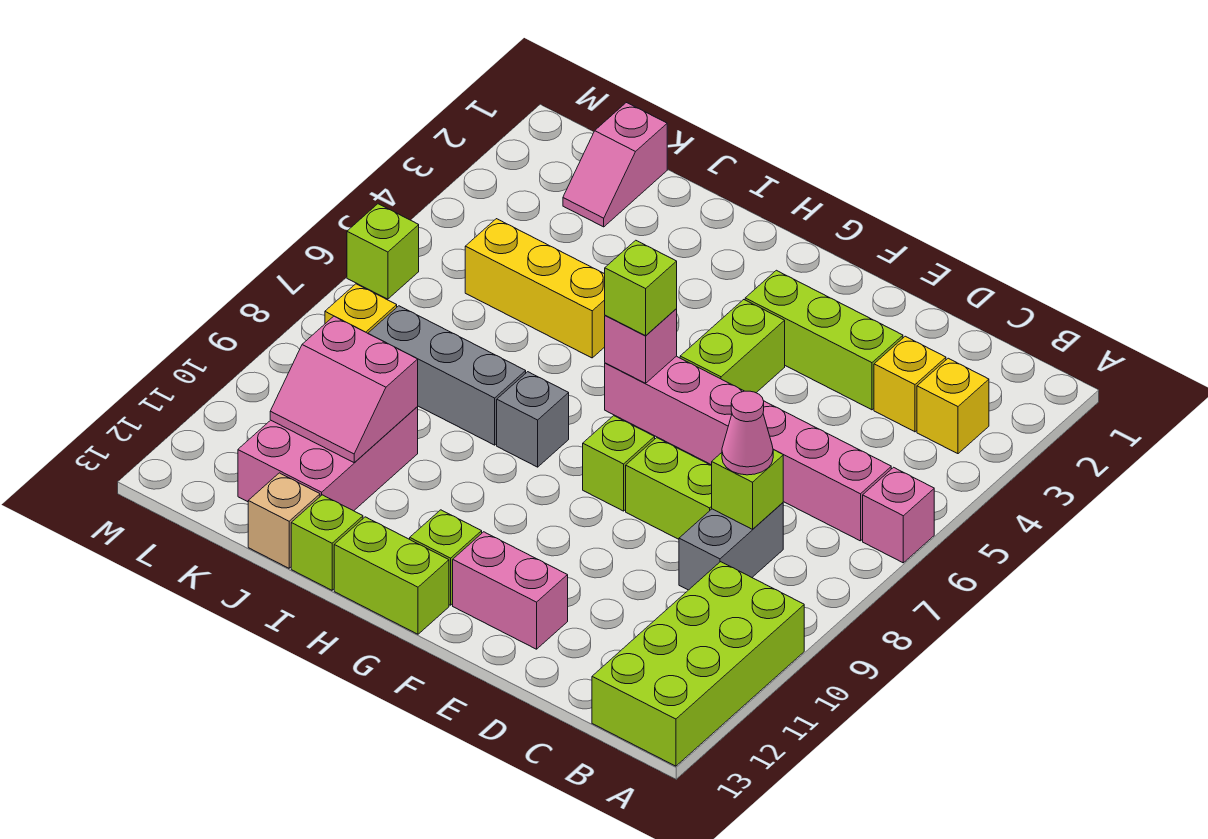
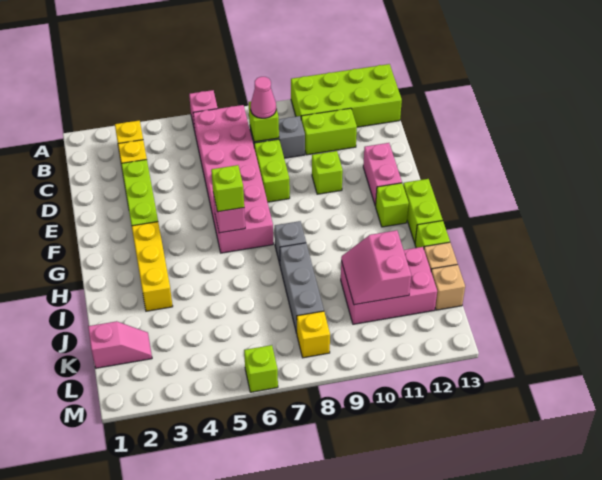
pink brick B6:G6 level 1 -> pink brick B6:G7 level 1
lime brick F4:F5 level 1 -> lime brick C10:C11 level 1
lime brick F8 level 1 -> lime brick E10 level 1
yellow brick I5:K5 level 1 -> yellow brick G3:I3 level 1
pink slope J10:K11 level 2 top 10 -> pink slope J10:K11 level 2 top 11
none -> tan brick K13 level 1

